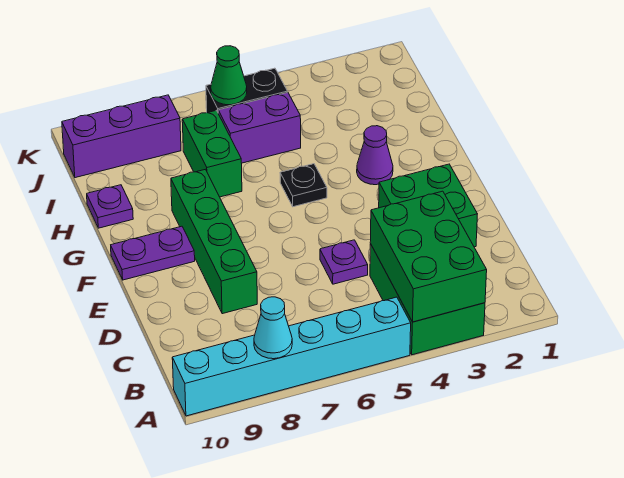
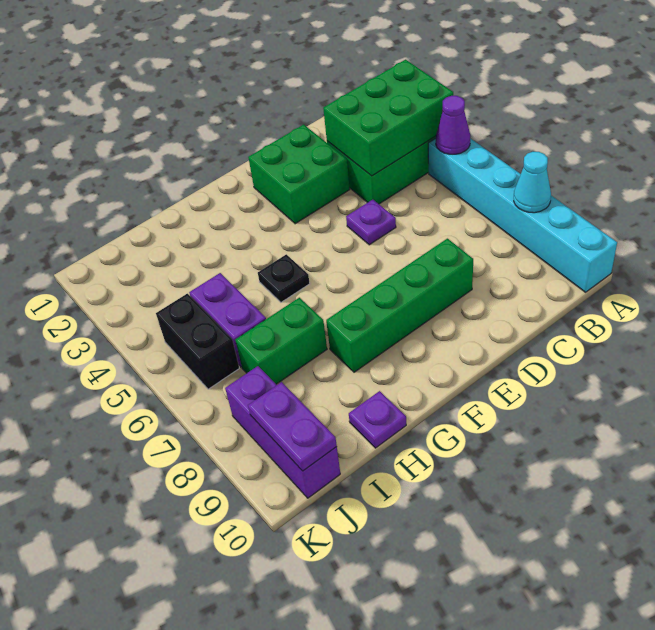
purple plate F9:F10 level 1 -> purple plate J9:J10 level 2
purple cone G3 level 1 -> purple cone A5 level 2
green cone J6 level 2 -> none

